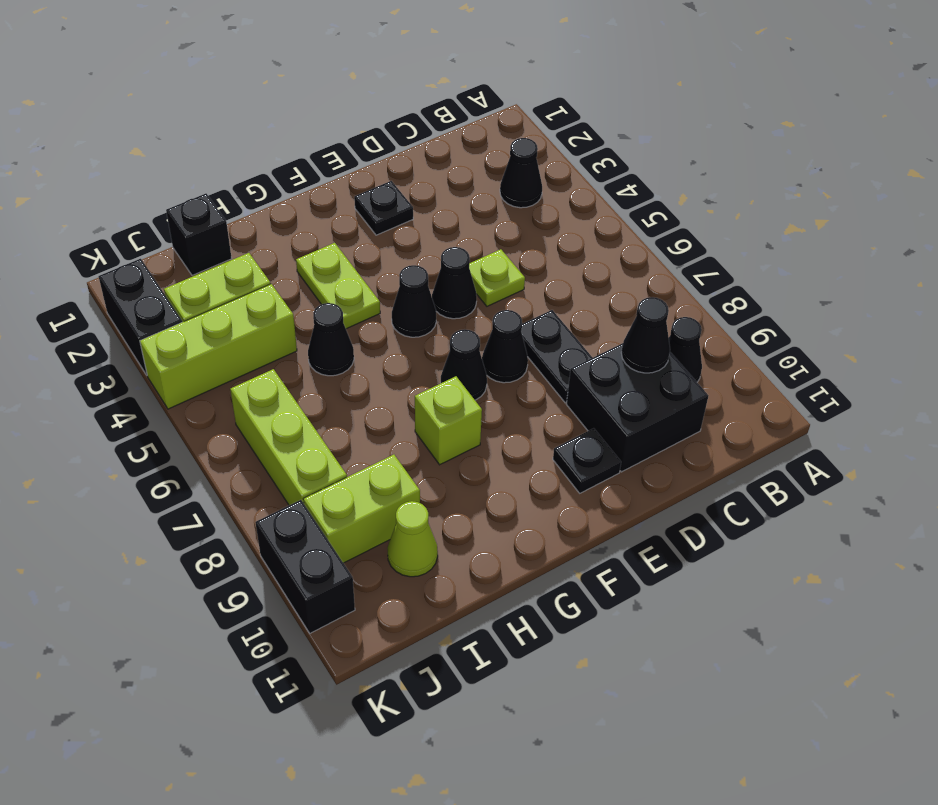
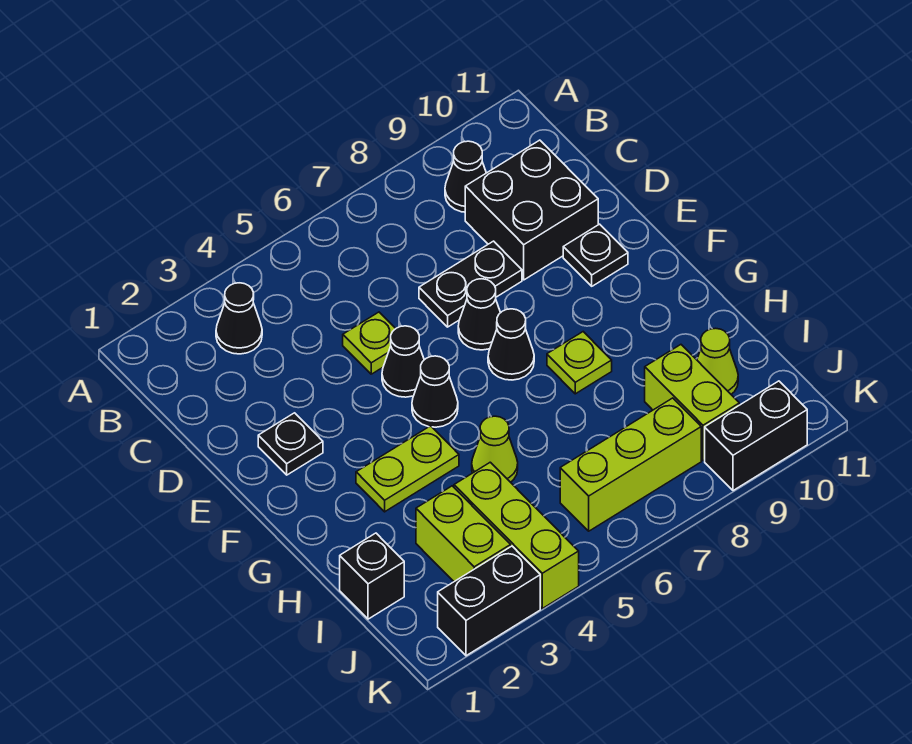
black cone C9 level 2 -> none
lime brick G8 level 1 -> lime plate G8 level 1
black cone H5 level 1 -> lime cone H5 level 1

